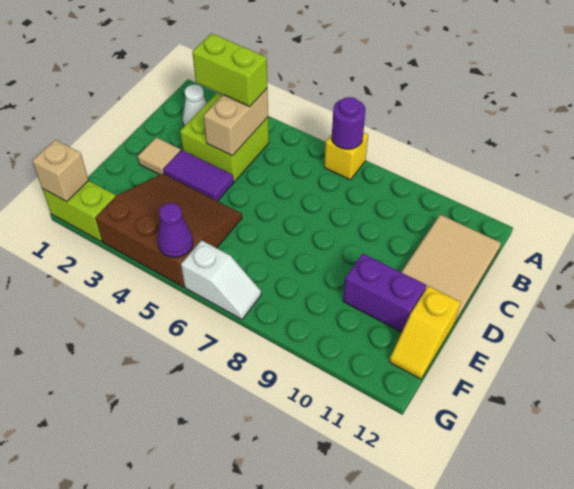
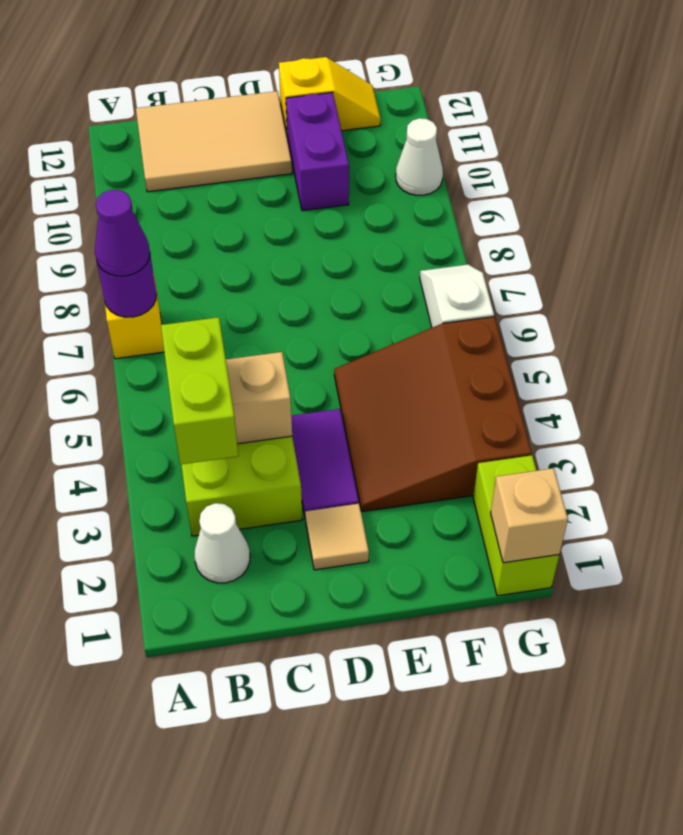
purple cone G5 level 2 -> purple cone A7 level 3
none -> white cone G10 level 1

